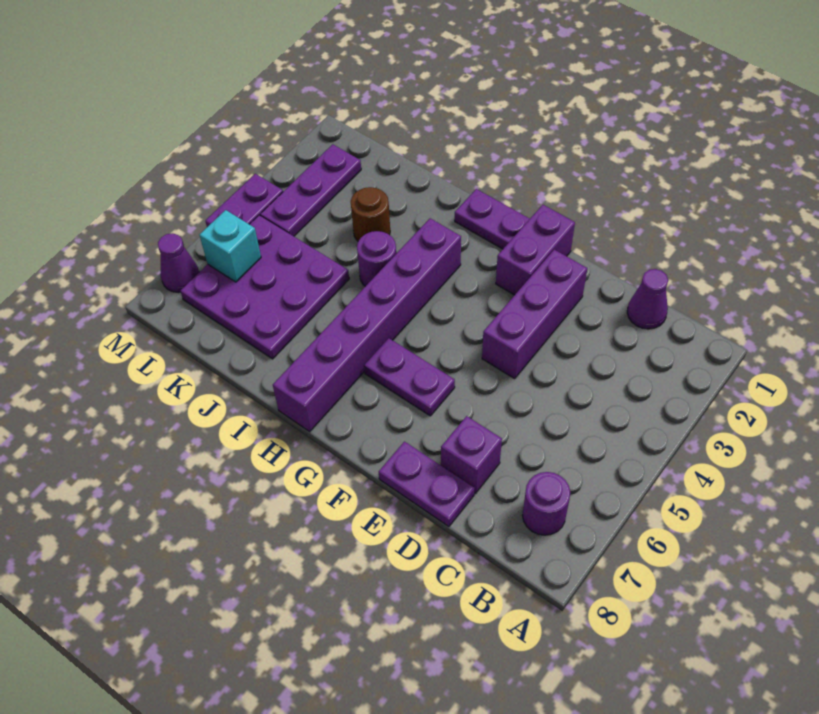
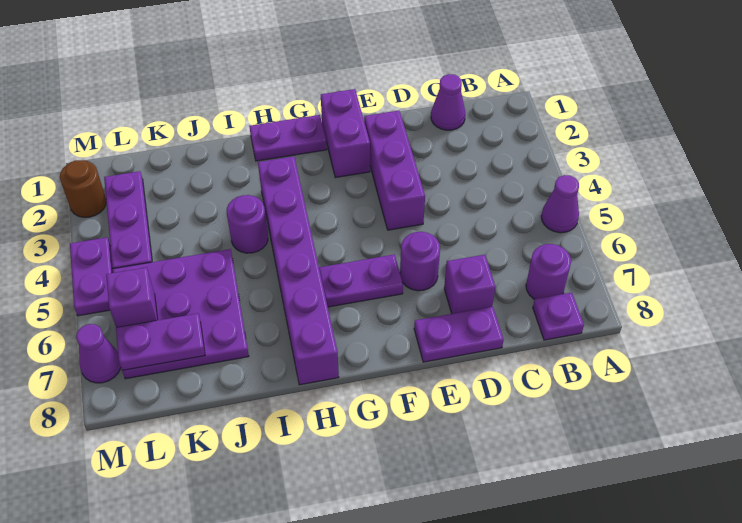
none -> purple cone A5 level 1
none -> purple plate B8 level 1
none -> purple round brick E6 level 1
brown round brick J3 level 1 -> brown round brick M2 level 1
none -> purple plate K7:L7 level 2
cyan brick L6 level 2 -> purple brick L6 level 2

